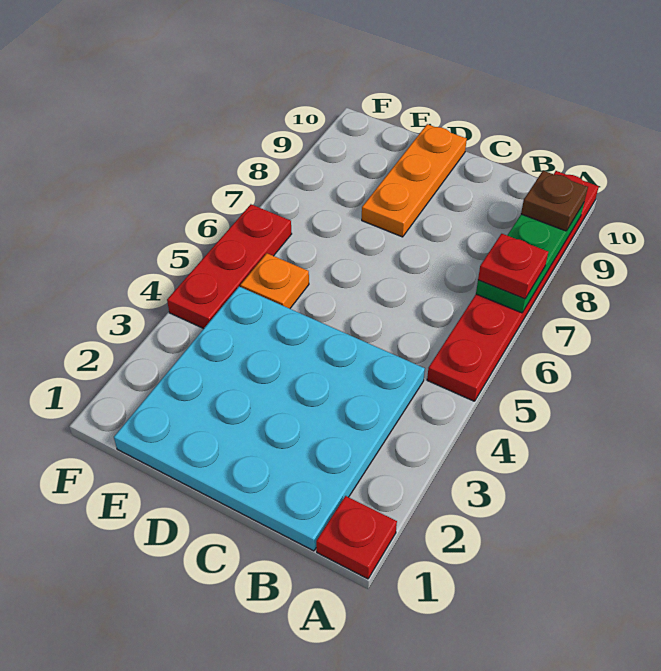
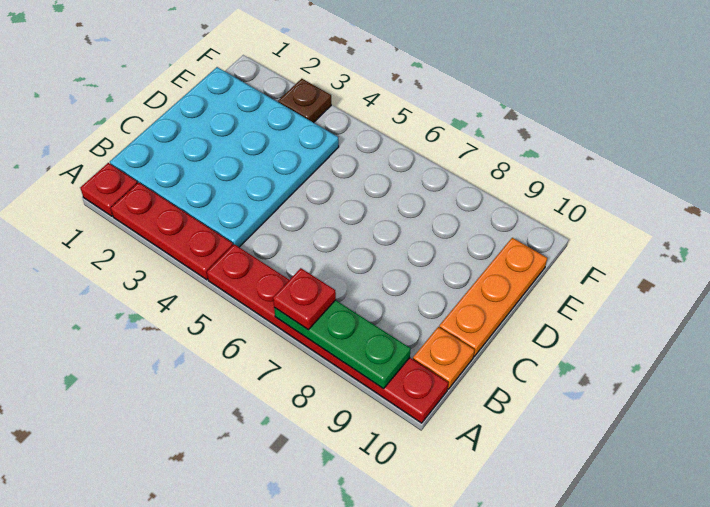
brown plate A9 level 3 -> brown plate F3 level 1
orange plate D8:D10 level 1 -> orange plate C10:E10 level 1
orange plate E5 level 1 -> orange plate B10 level 1
red plate F4:F6 level 1 -> red plate A2:A4 level 1

